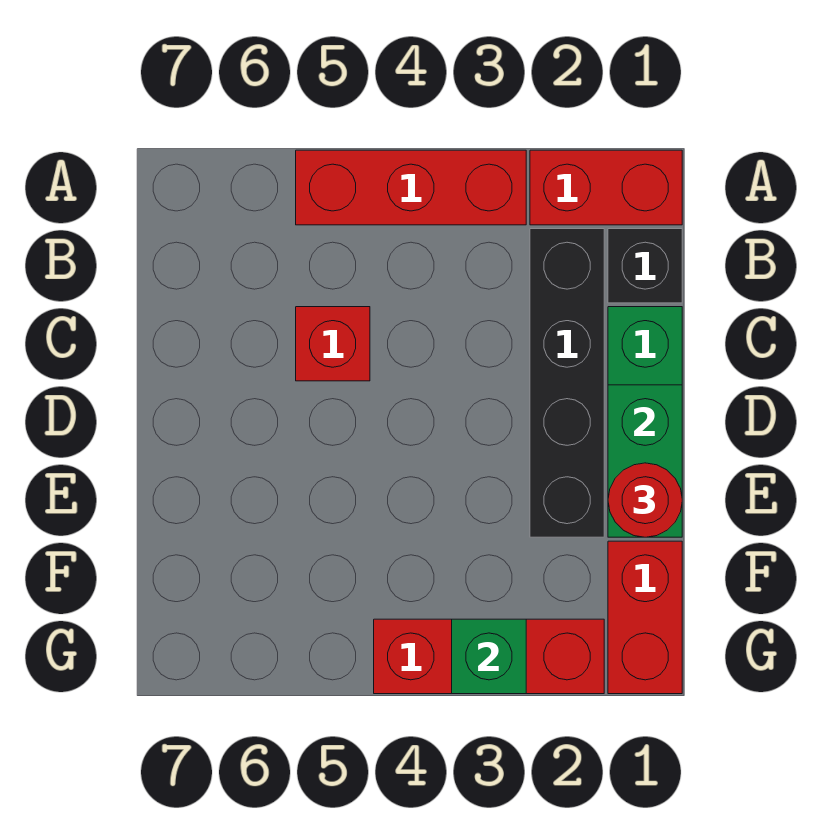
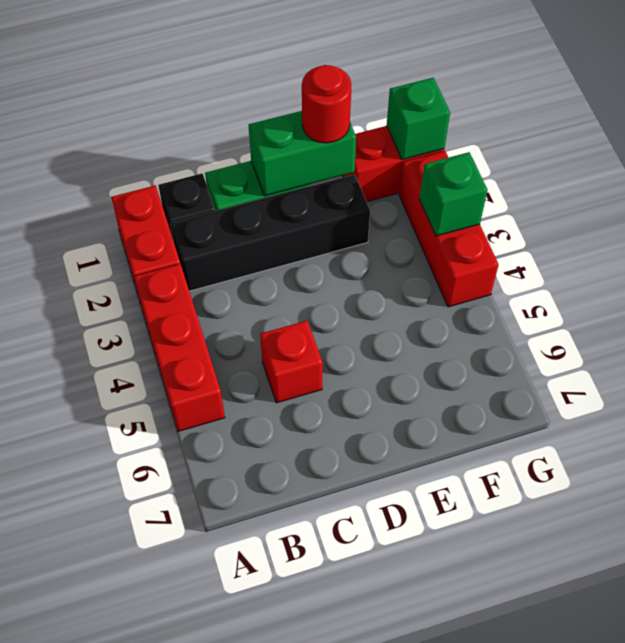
none -> green brick G1 level 2

